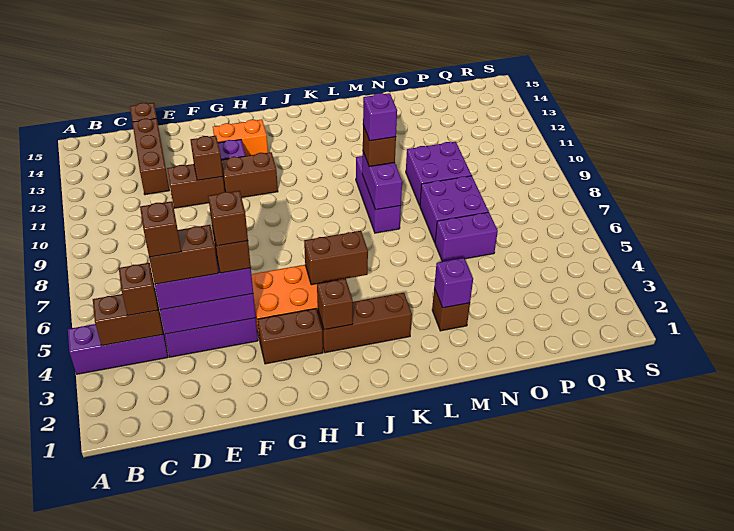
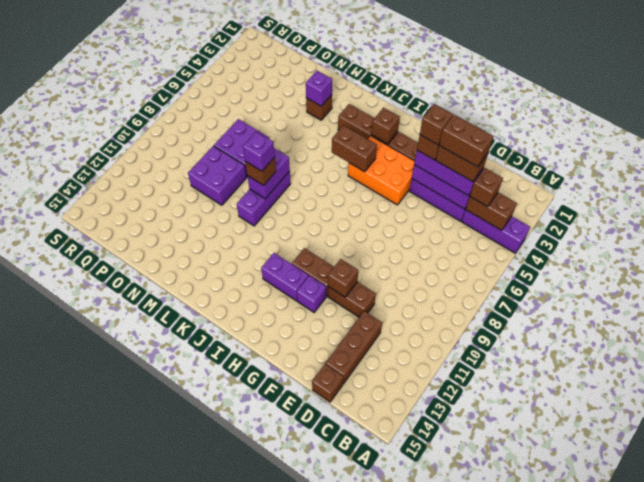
brown brick D4 level 5 -> brown brick D4:E4 level 5
orange brick G13:H13 level 1 -> none
purple brick N6:O6 level 1 -> purple brick H12:I12 level 1

